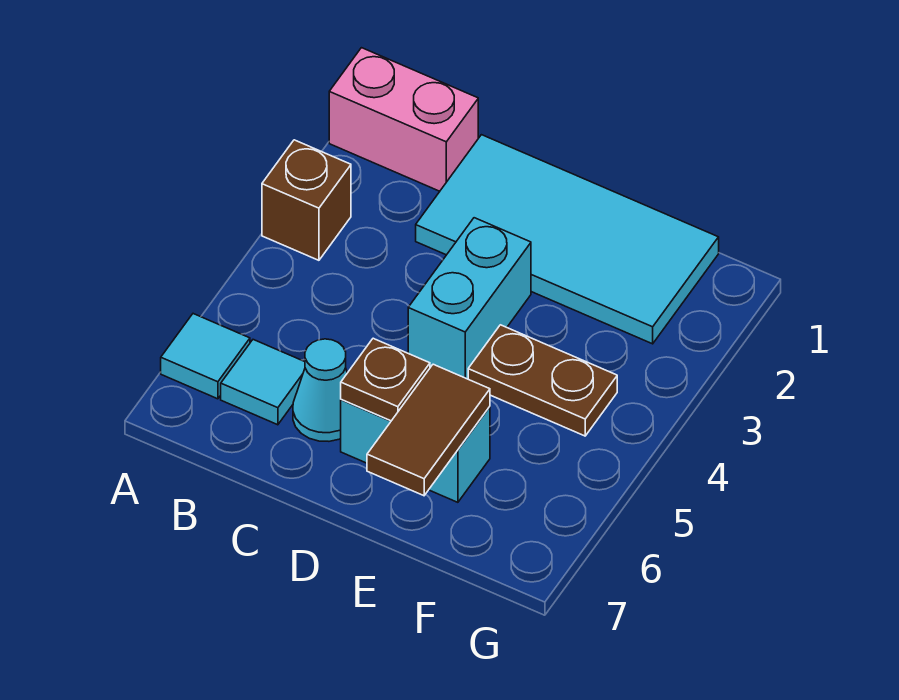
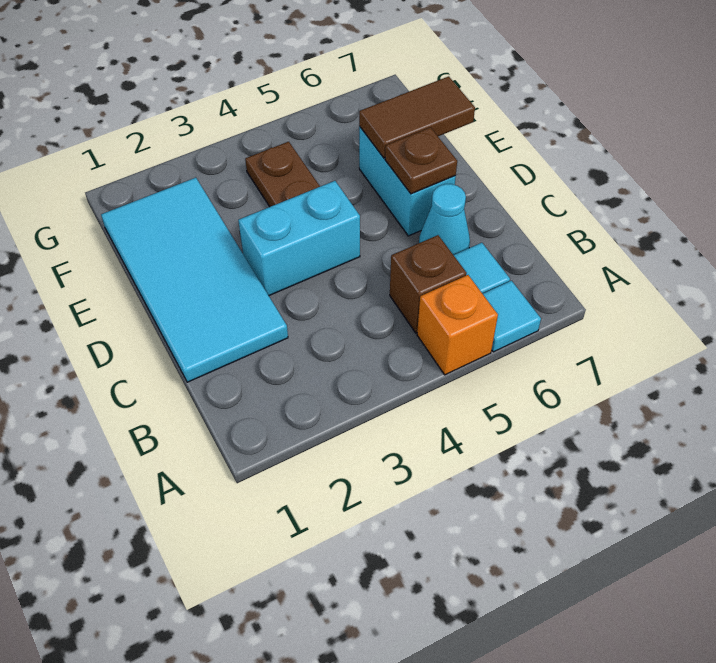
pink brick A1:B1 level 1 -> none
brown brick A3 level 1 -> brown brick B5 level 1
none -> orange brick A5 level 1

